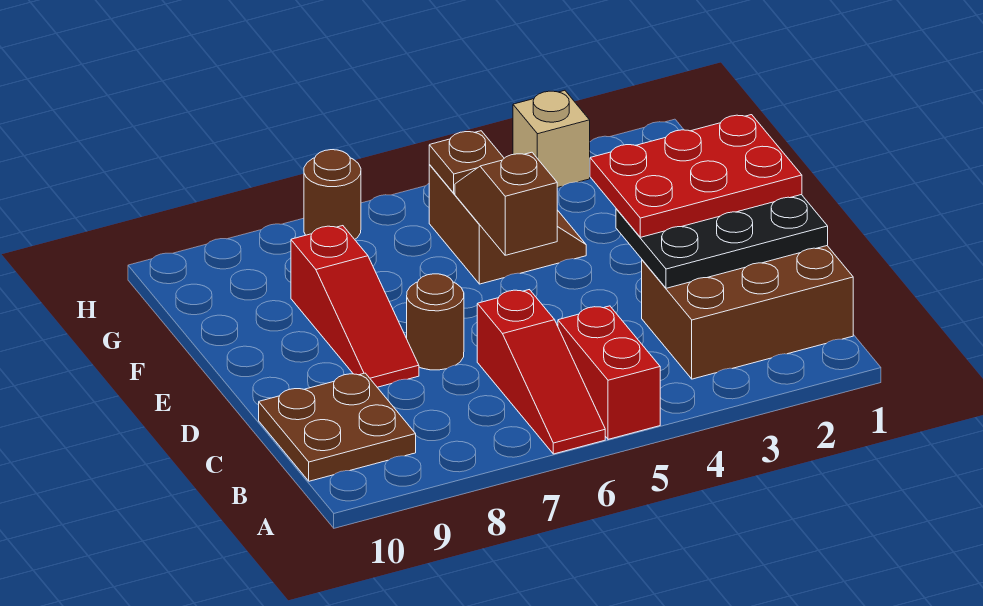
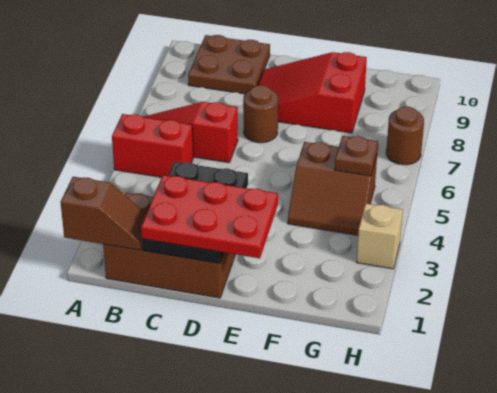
brown brick B1:C3 level 1 -> brown brick B1:D2 level 1
red plate D1:E3 level 3 -> red plate C1:E2 level 3
red slope D8:F8 level 1 top F -> red slope D8:F9 level 1 top F
brown slope E5:F5 level 2 top E -> brown slope A1:B1 level 2 top A

